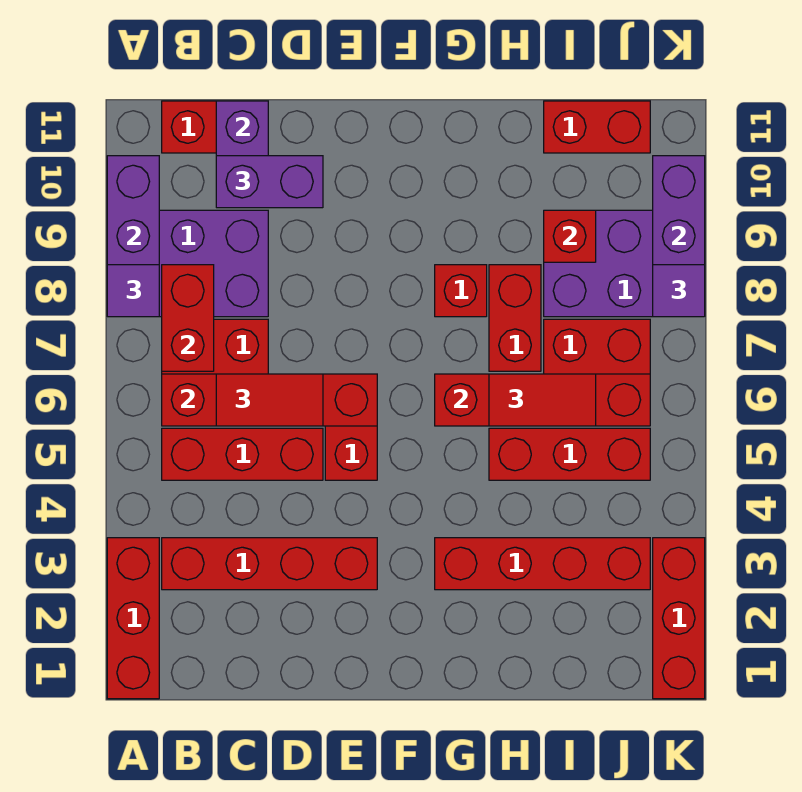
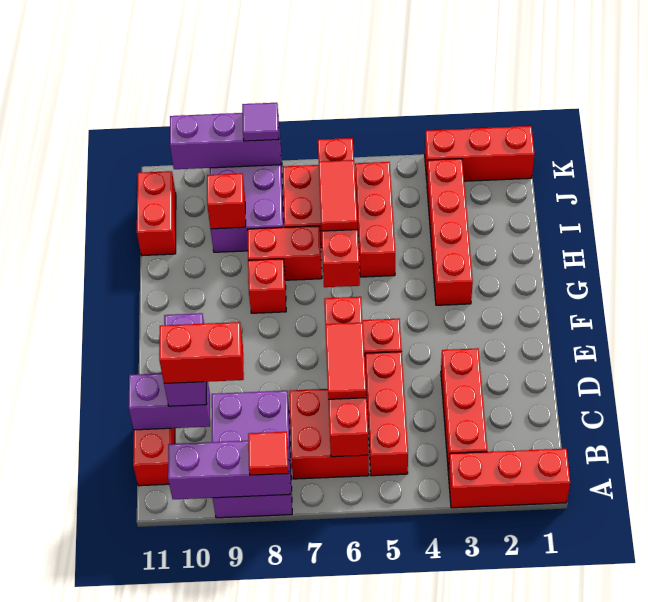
purple tile A8 level 3 -> red tile A8 level 3
red brick B3:E3 level 1 -> red brick B3:D3 level 1
red brick B7:B8 level 2 -> red brick C9:C10 level 4

